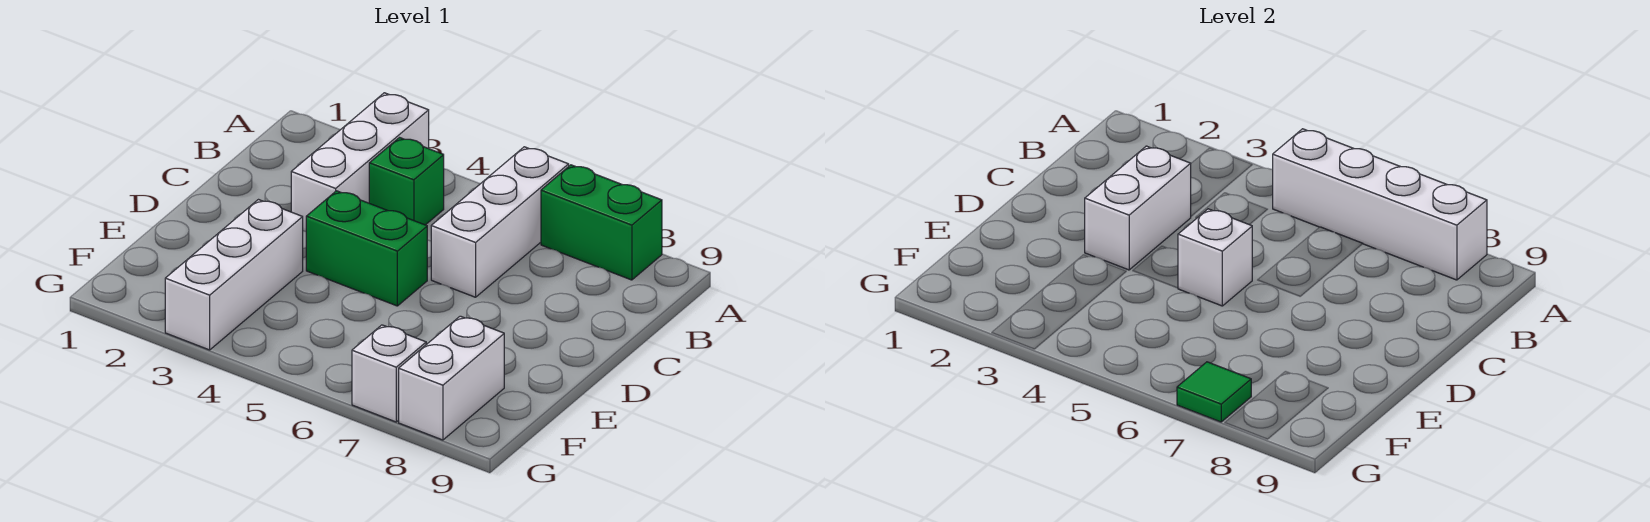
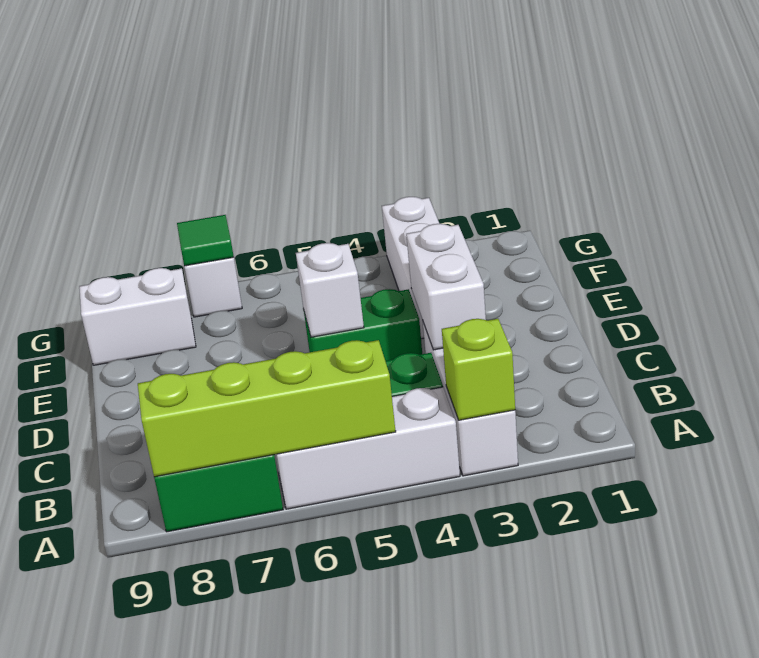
none -> lime brick A3 level 2
white brick A5:A8 level 2 -> lime brick A5:A8 level 2
white brick A6:C6 level 1 -> white brick A4:A6 level 1
white brick F8:G8 level 1 -> white brick F8:F9 level 1

